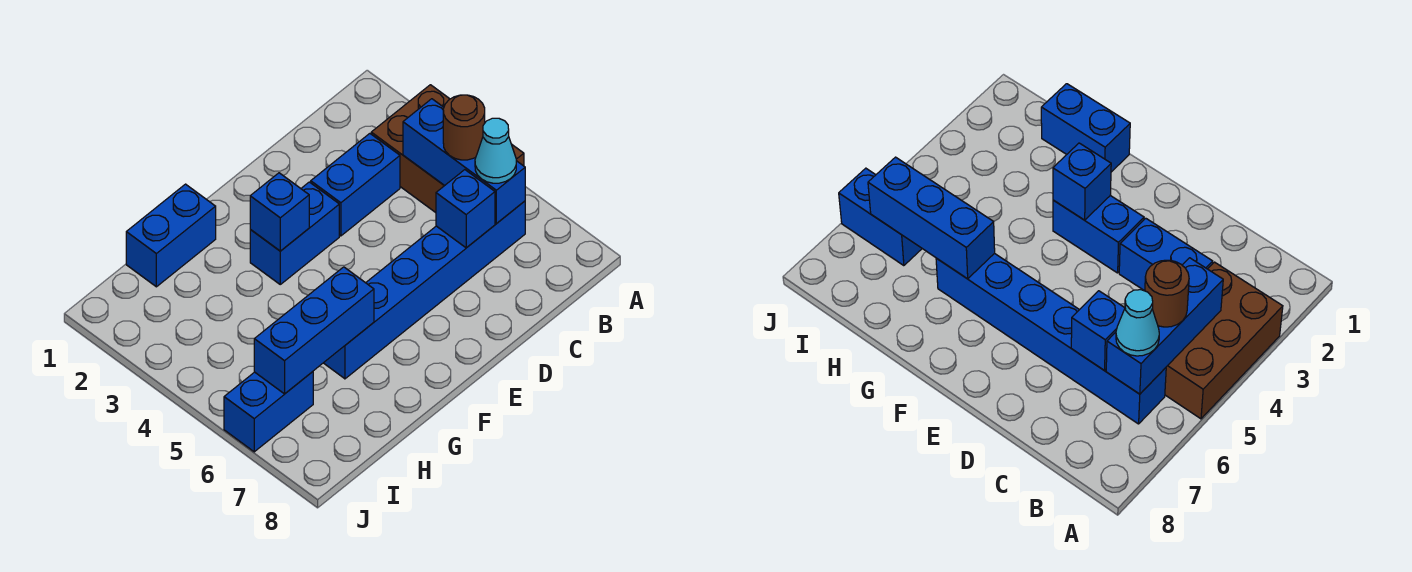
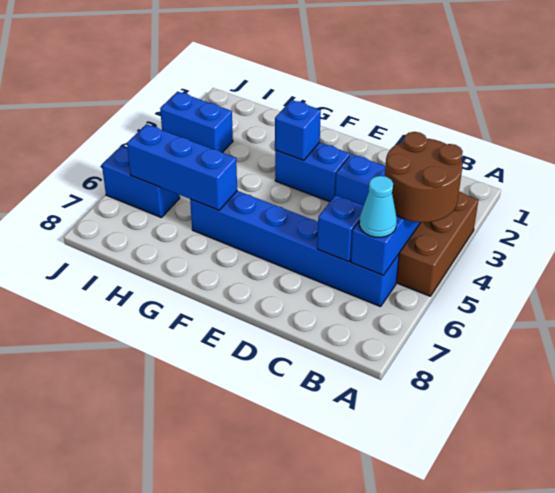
brown round brick B5 level 3 -> brown round brick A4:B5 level 3
blue brick G1:H1 level 1 -> blue brick I3:J3 level 1

